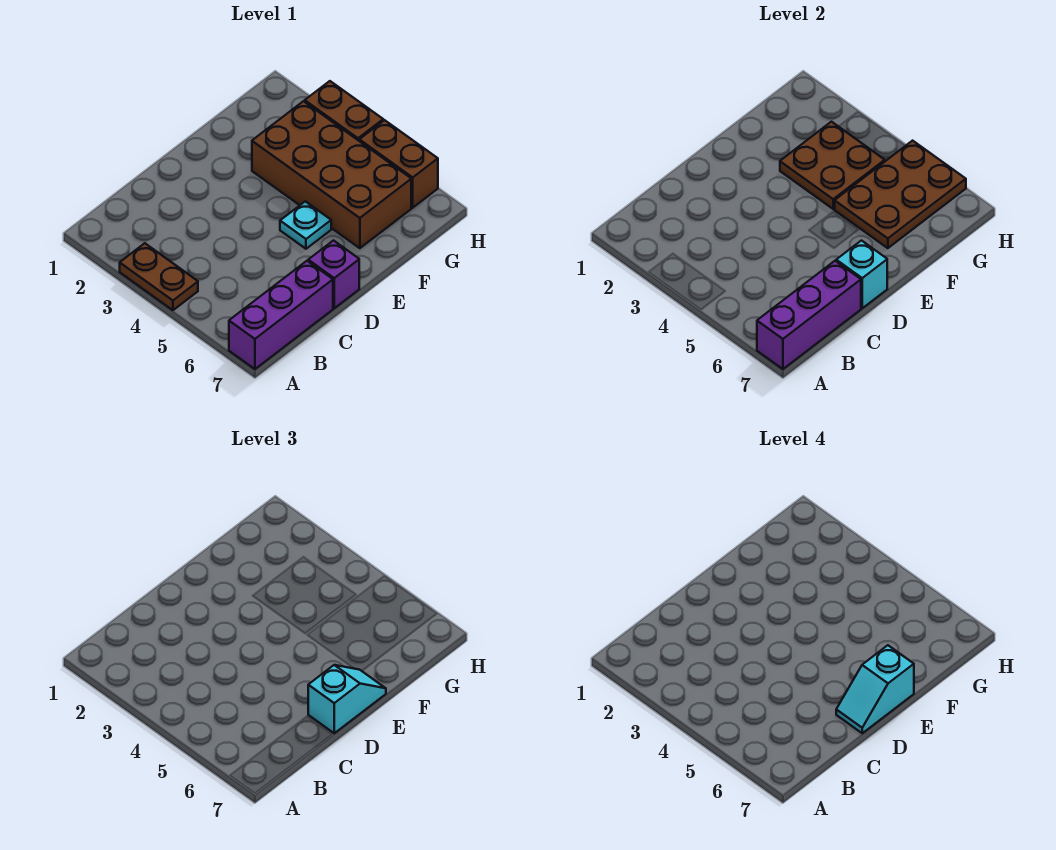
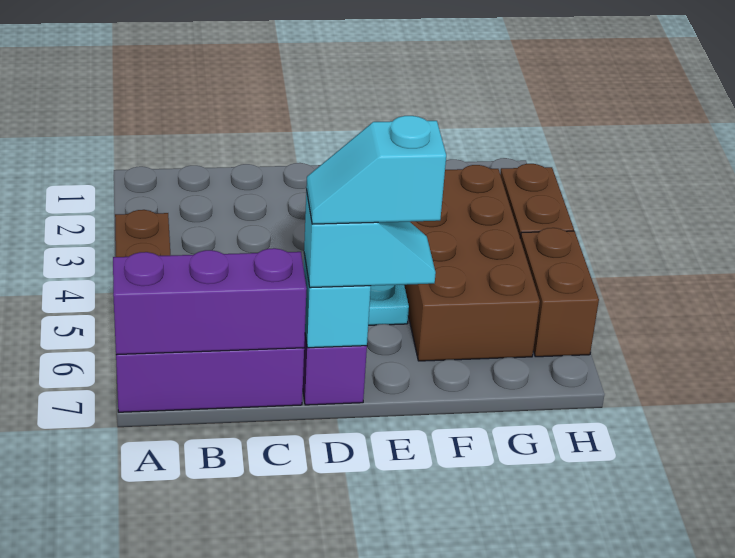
brown plate F3:G4 level 2 -> none
brown plate F5:H6 level 2 -> none

